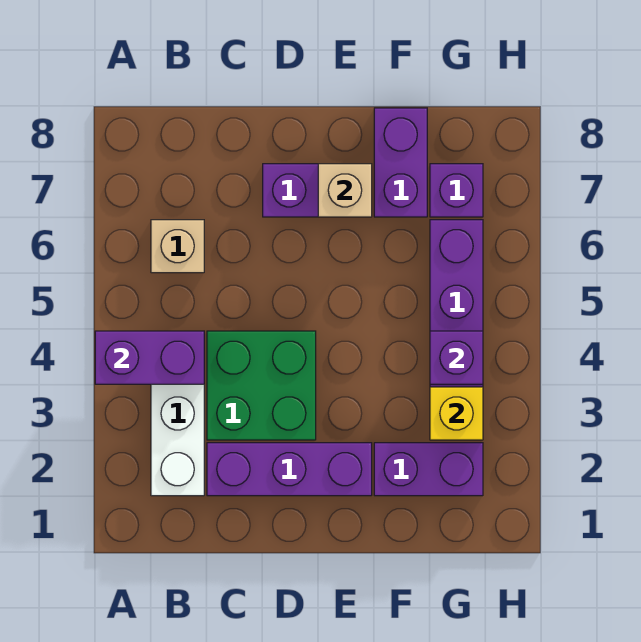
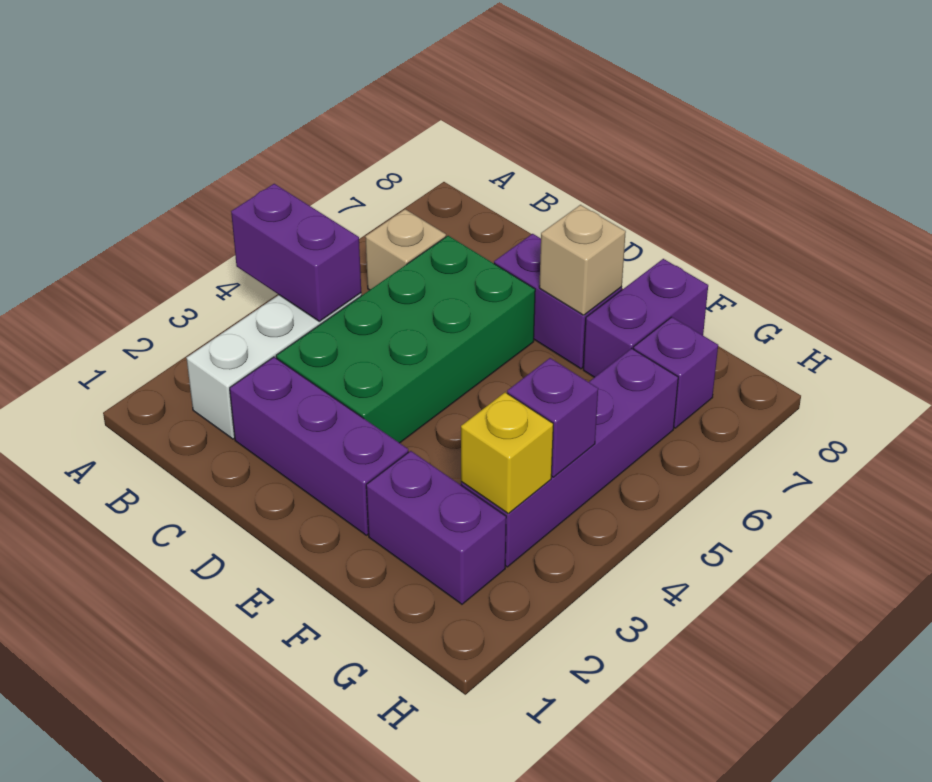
green brick C3:D4 level 1 -> green brick C3:D6 level 1

